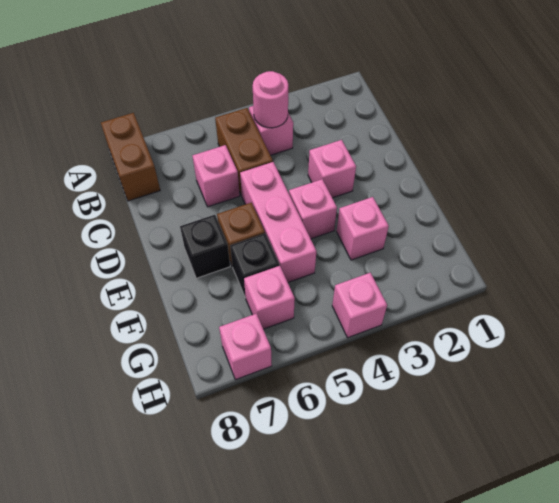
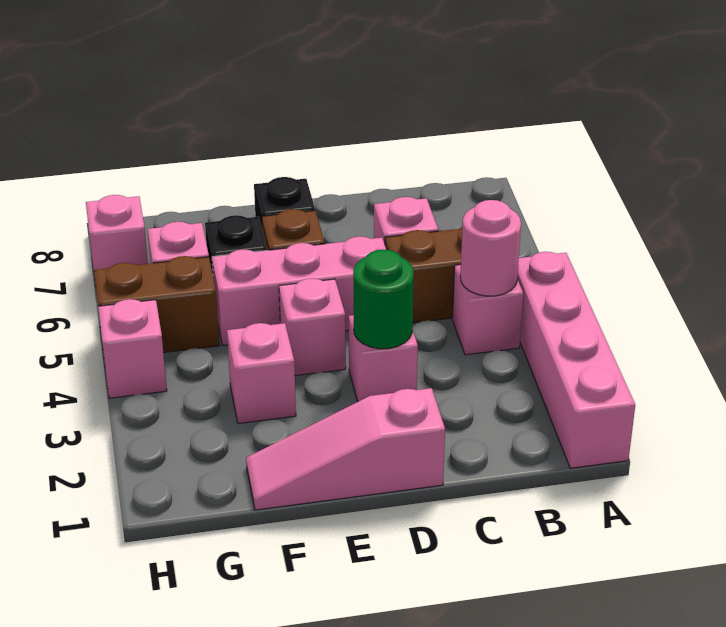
none -> pink brick A1:A4 level 1
brown brick A8:B8 level 1 -> brown brick G5:H5 level 1
none -> pink slope D1:F1 level 1 top D
none -> green round brick D3 level 2

